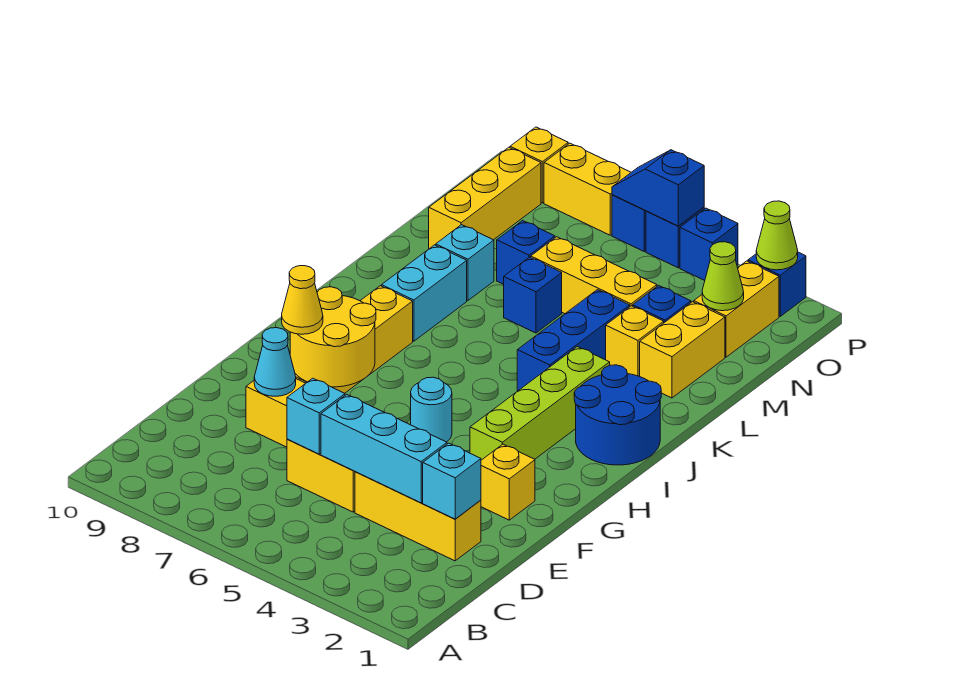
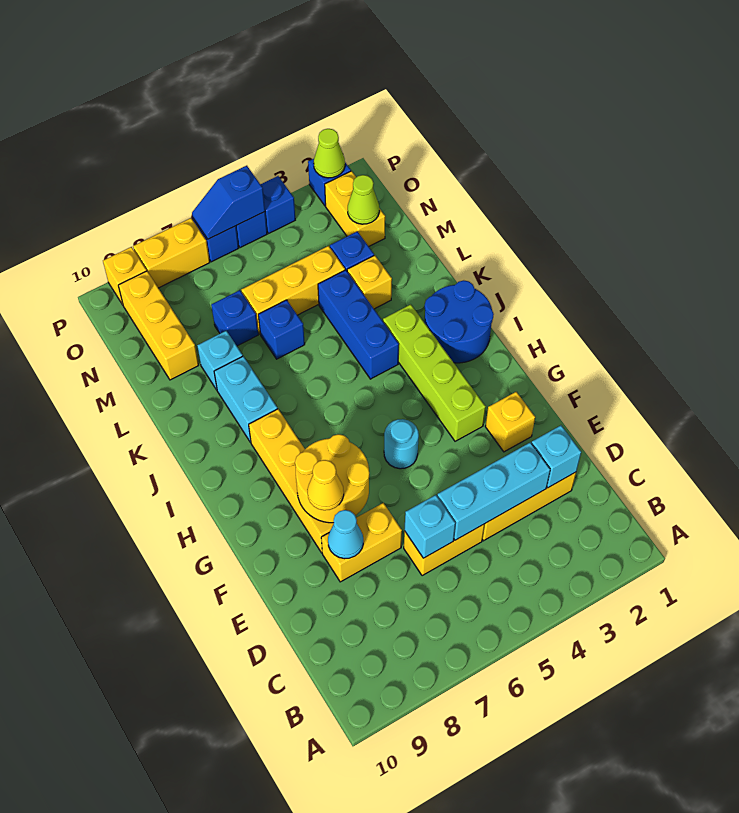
yellow brick L2:M2 level 1 -> none

